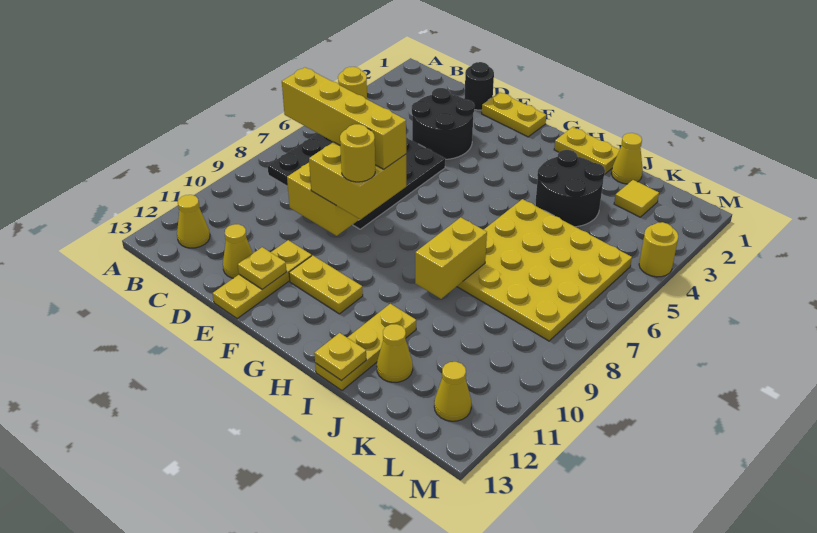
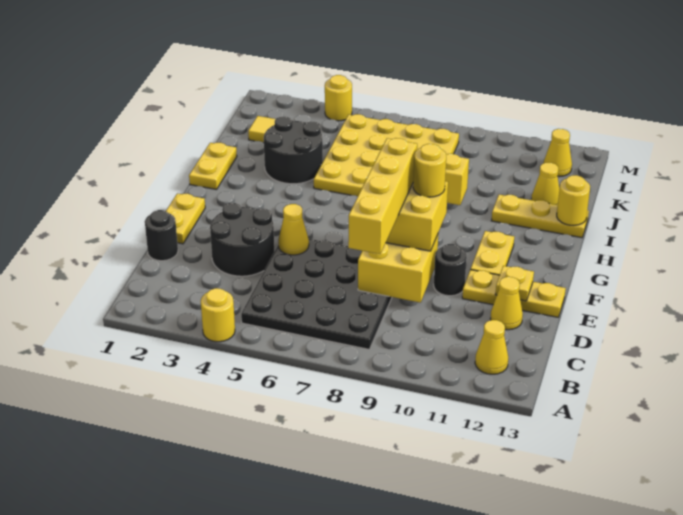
none -> black round brick E10 level 1
yellow plate I13 level 2 -> yellow round brick I13 level 2
yellow cone J1 level 1 -> yellow cone E5 level 2

